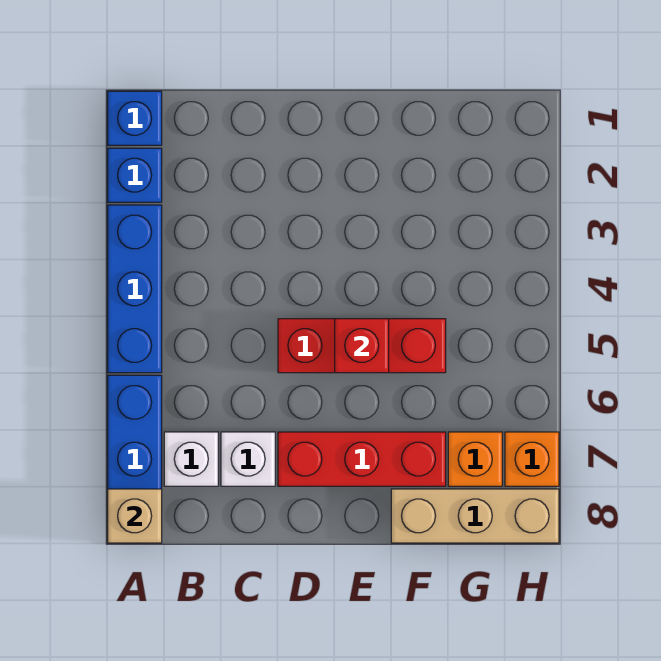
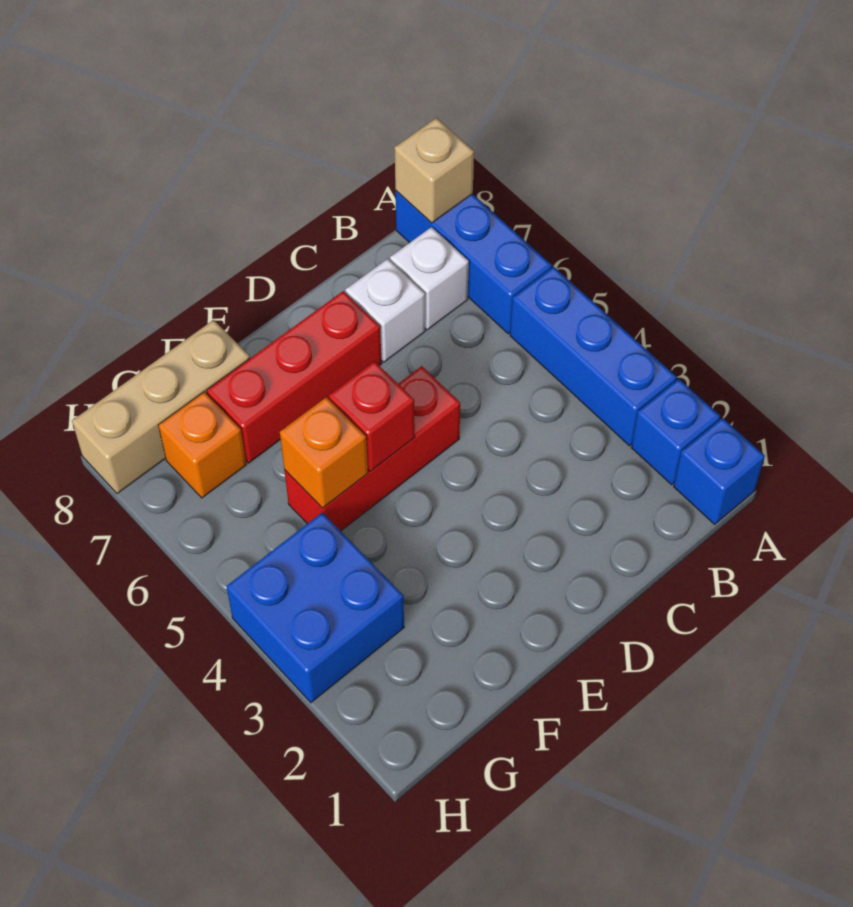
none -> blue brick G3:H4 level 1
orange brick H7 level 1 -> orange brick F5 level 2

